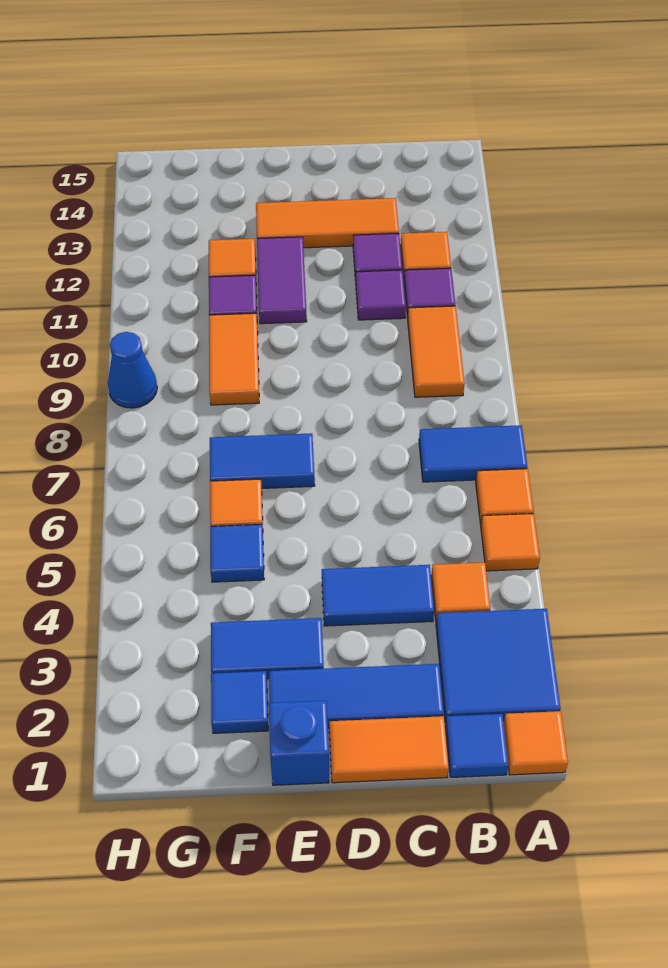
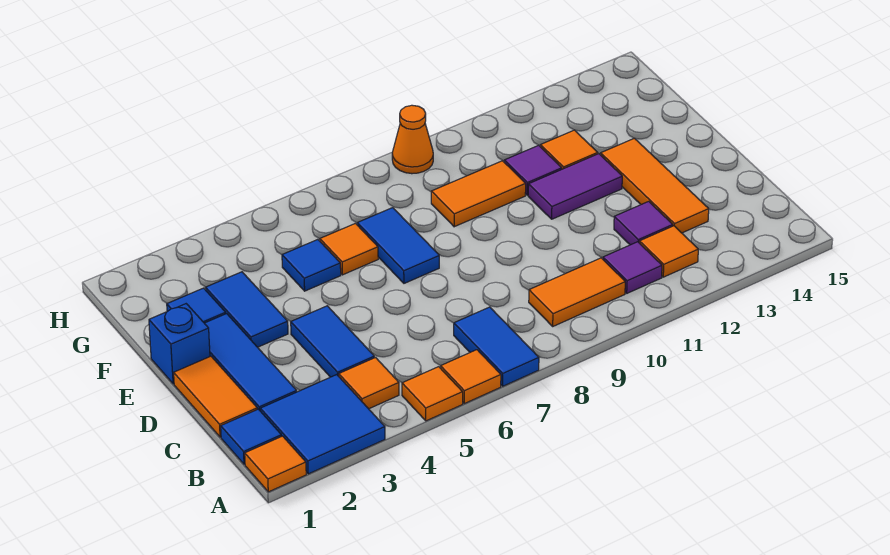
purple tile C11 level 1 -> none
blue cone H9 level 1 -> orange cone H9 level 1

